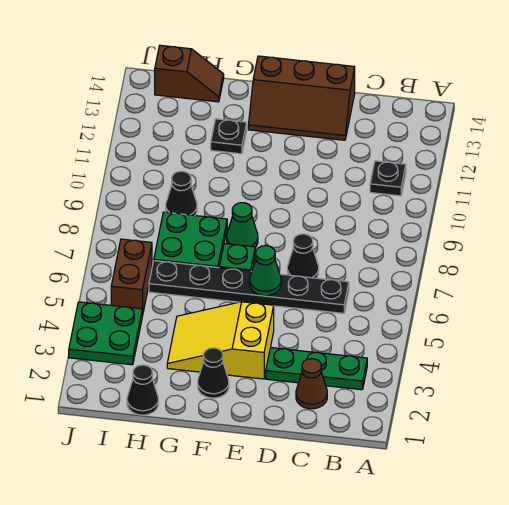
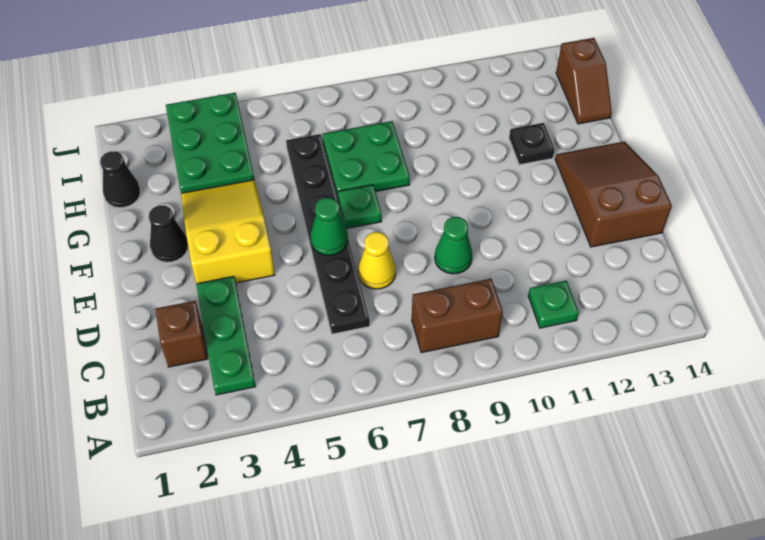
black plate B11 level 1 -> green plate B11 level 1
brown cone C2 level 1 -> brown brick C2 level 1
black cone D7 level 1 -> yellow cone D7 level 1
brown slope D13:F14 level 1 top 14 -> brown slope D13:F14 level 1 top D
green cone F8 level 1 -> green cone D9 level 1
black cone H9 level 1 -> none
green plate I3:J4 level 1 -> green plate H3:J4 level 1
brown brick I5:I6 level 1 -> brown brick B8:B9 level 1

